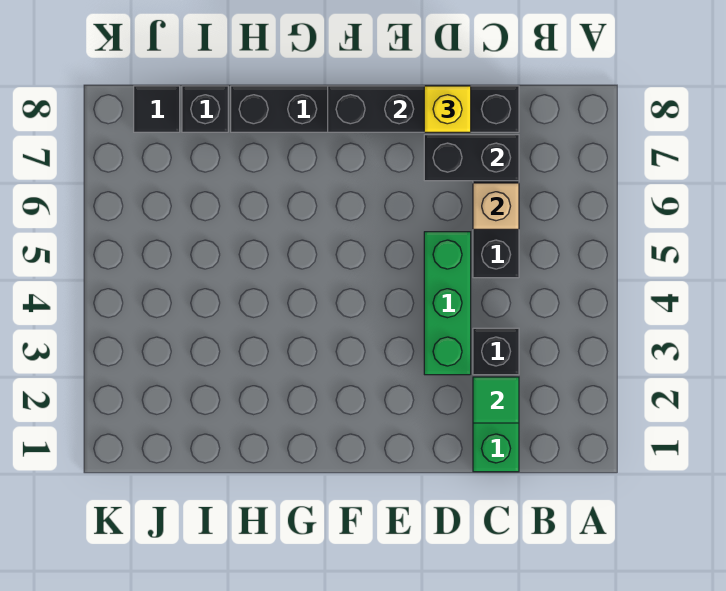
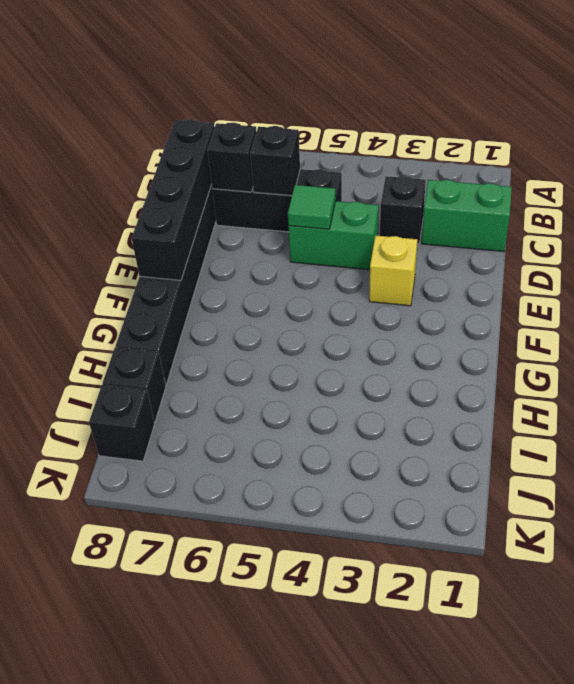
green tile C2 level 2 -> green tile D5 level 2
tan brick C6 level 2 -> black brick C6 level 2
black brick C7:D7 level 2 -> black brick C7 level 2
green brick D3:D5 level 1 -> green brick D4:D5 level 1
yellow brick D8 level 3 -> yellow brick E3 level 1
black tile J8 level 1 -> black brick J8 level 1

